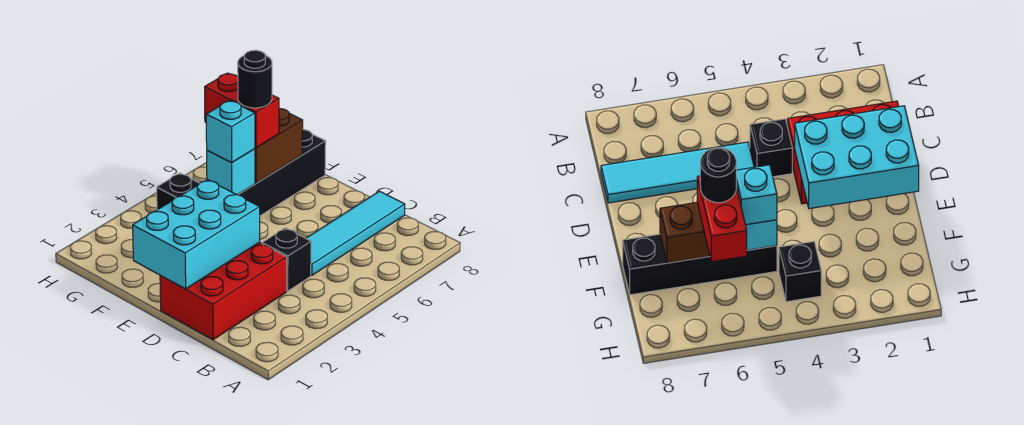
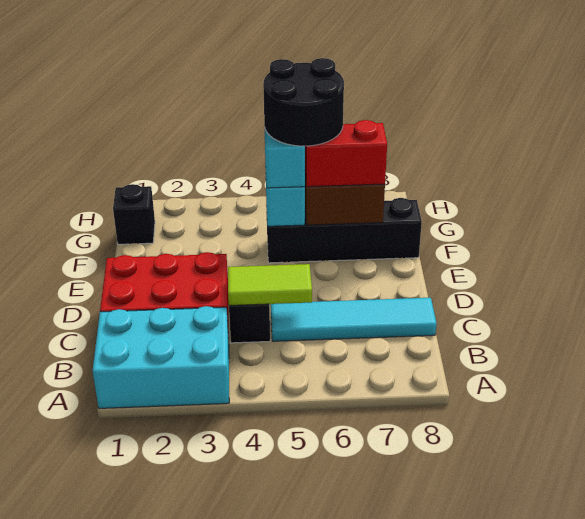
none -> lime tile C4:C5 level 2
cyan brick D1:E3 level 2 -> cyan brick A1:B3 level 1
red brick F6:G6 level 3 -> red brick F6:F7 level 3
black round brick F6 level 4 -> black round brick F5:G6 level 4
black brick G4 level 1 -> black brick G1 level 1

